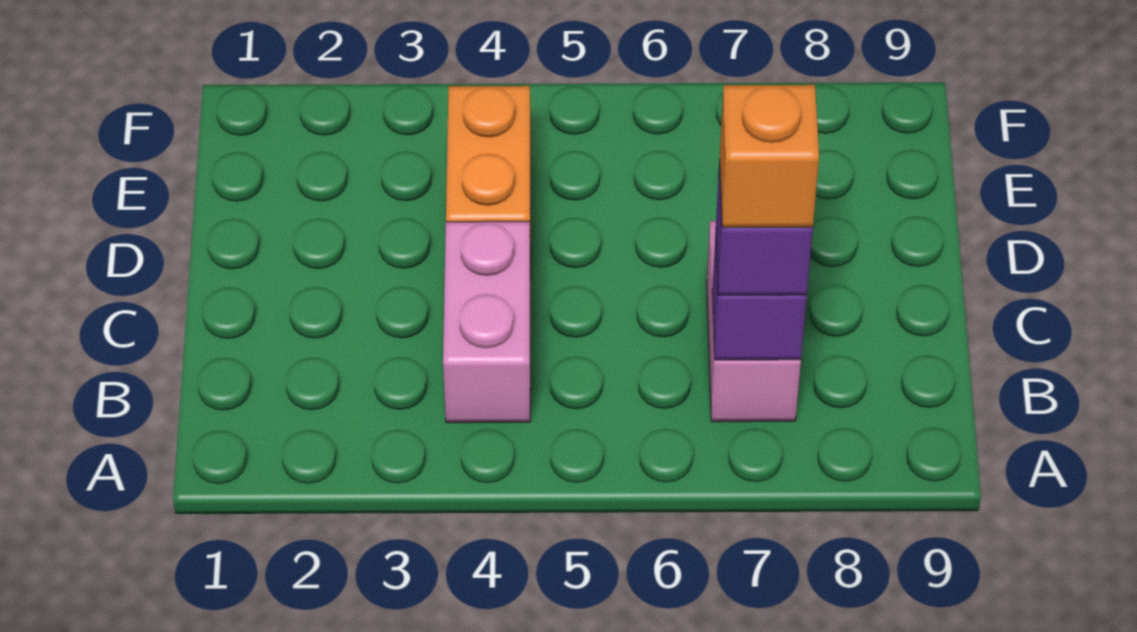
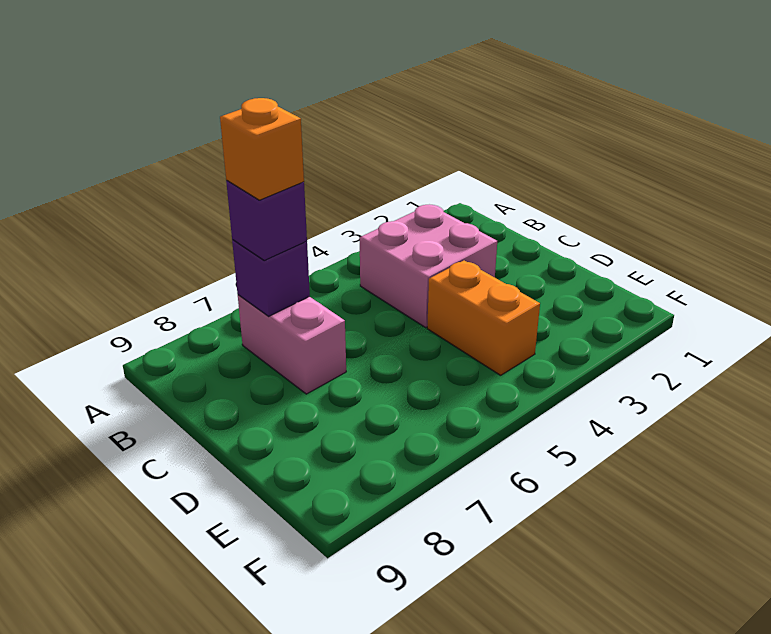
pink brick B4:C4 level 1 -> pink brick B3:C4 level 1

